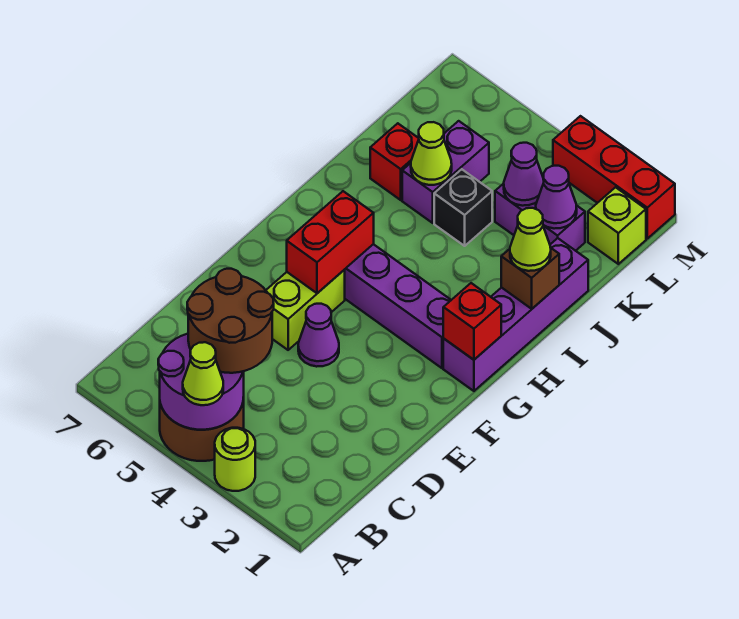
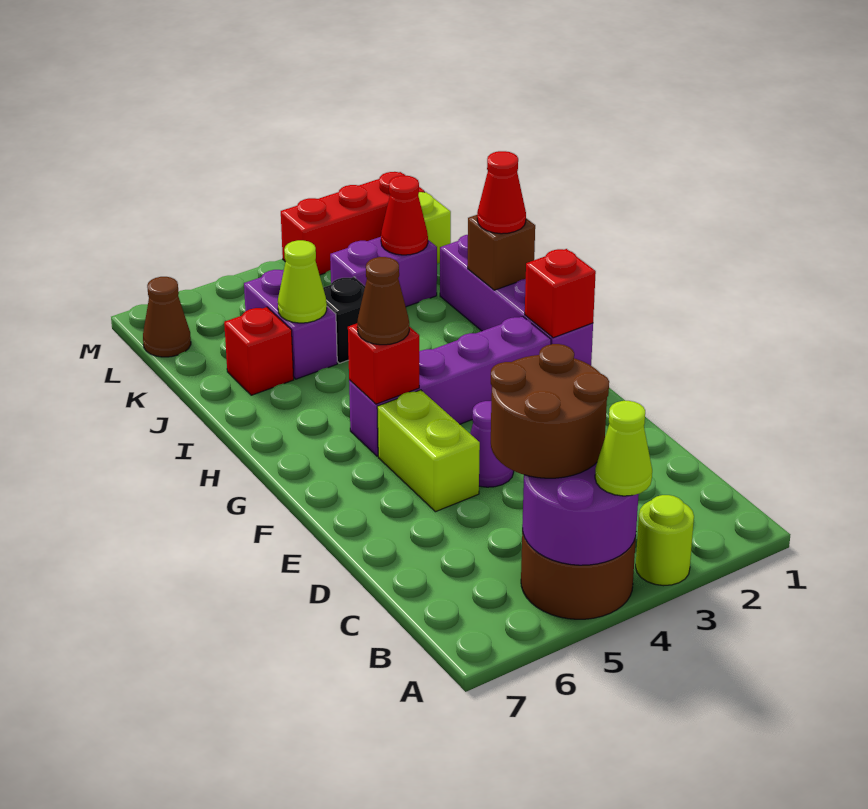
red brick F5:G5 level 2 -> red brick G5 level 2
none -> brown cone G5 level 3
lime cone I1 level 3 -> red cone I1 level 3
purple cone K2 level 2 -> red cone K2 level 2
purple cone K3 level 2 -> none
none -> brown cone L7 level 1

